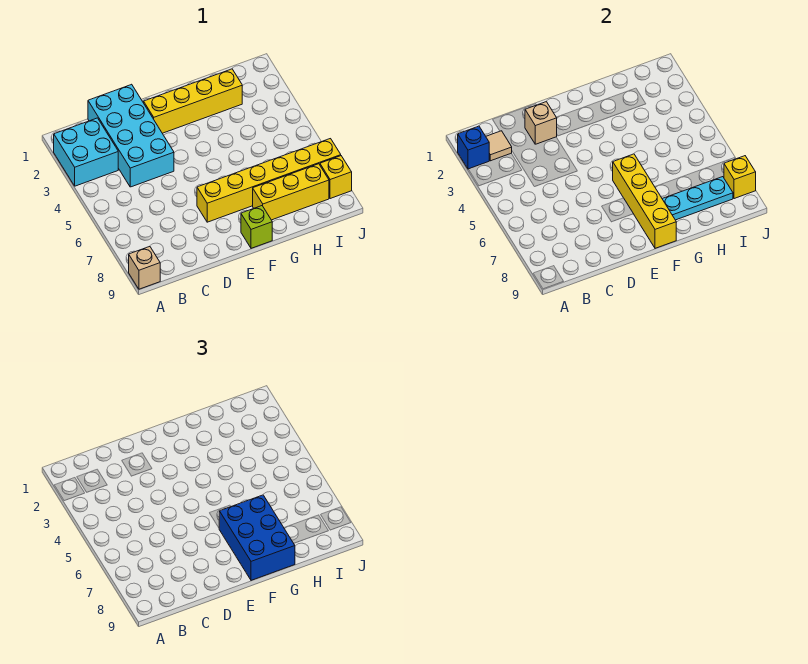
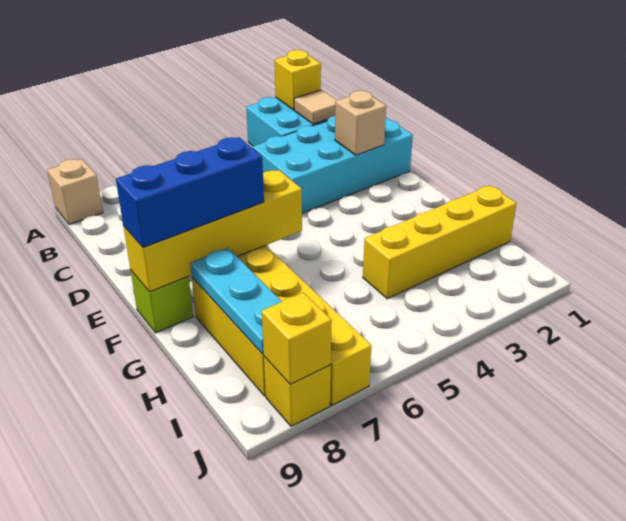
blue brick A2 level 2 -> yellow brick A2 level 2
yellow brick E2:H2 level 1 -> yellow brick H1:H4 level 1
blue brick F7:G9 level 3 -> blue brick F7:F9 level 3

